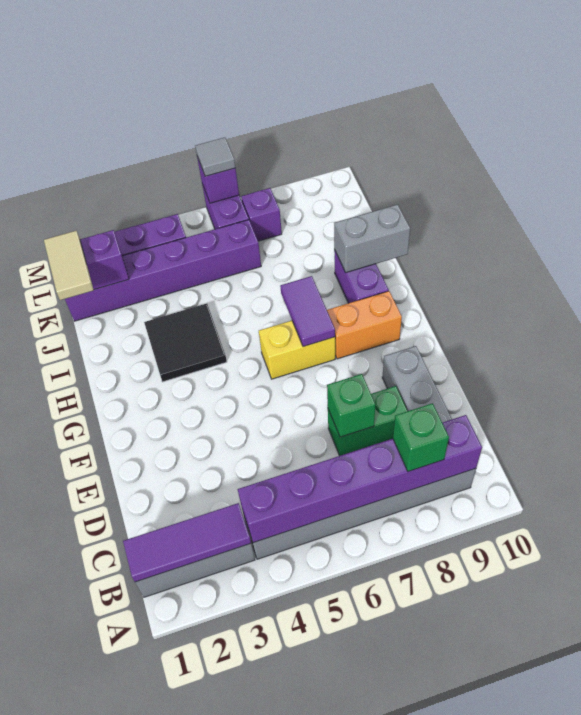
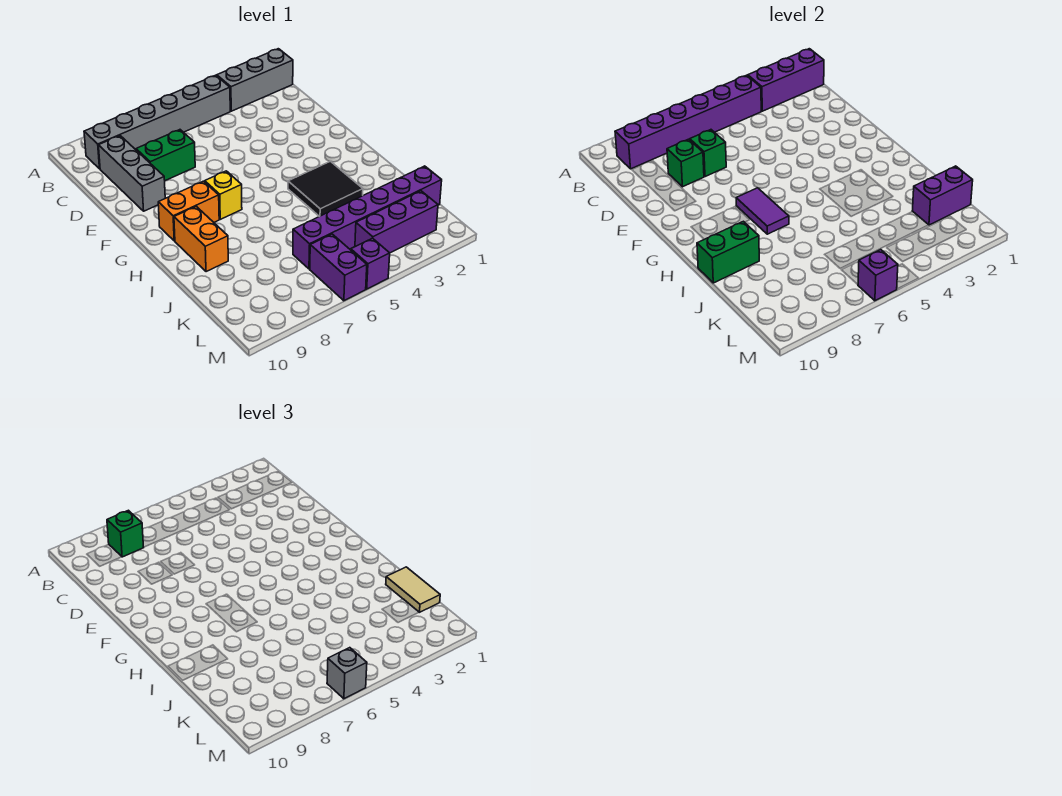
purple tile B1:B3 level 2 -> purple brick B1:B3 level 2
none -> green brick D8 level 2
yellow brick G6:G7 level 1 -> yellow brick G7 level 1
purple brick H9:I9 level 1 -> orange brick H9:I9 level 1
grey brick I9:I10 level 2 -> green brick I9:I10 level 2
purple brick L7 level 1 -> purple brick M5 level 1
grey tile M6 level 3 -> grey brick M6 level 3

